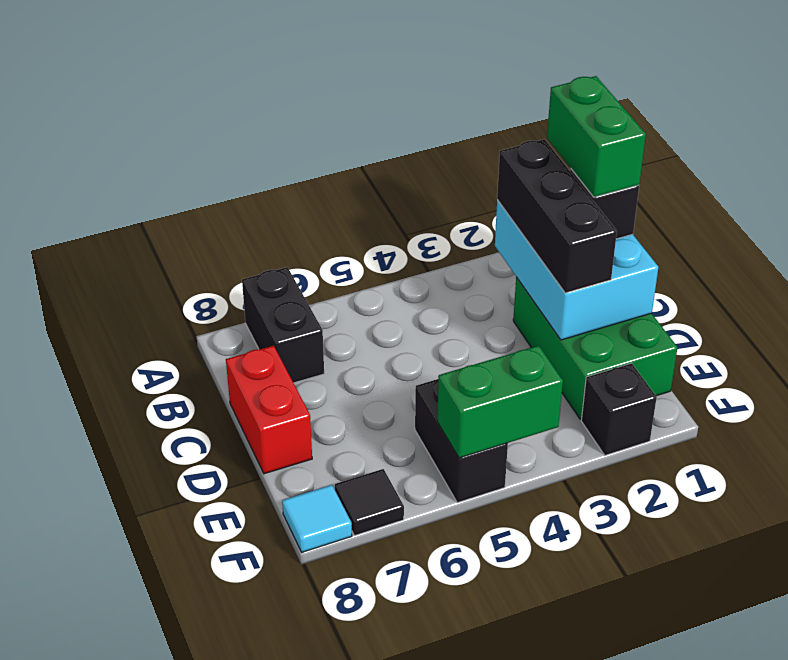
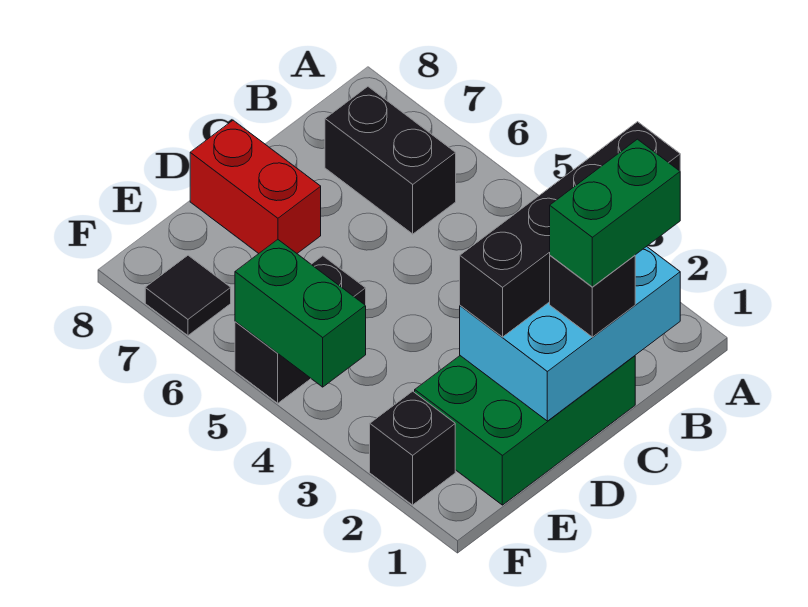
black brick A7:B7 level 1 -> black brick B6:B7 level 1
black brick B2:D2 level 3 -> black brick A2:D2 level 3
red brick C8:D8 level 1 -> red brick D7:D8 level 1
cyan tile F8 level 1 -> none

